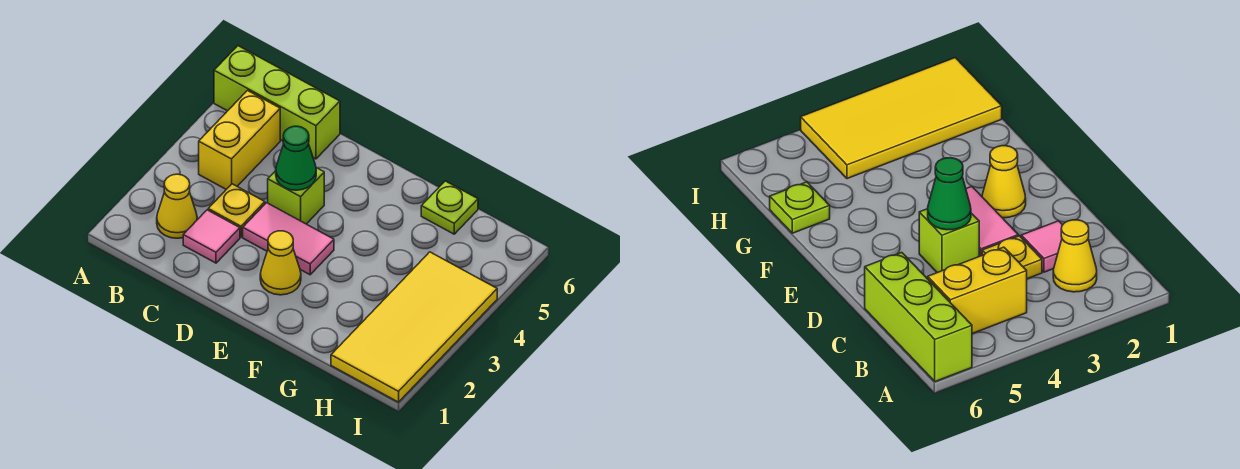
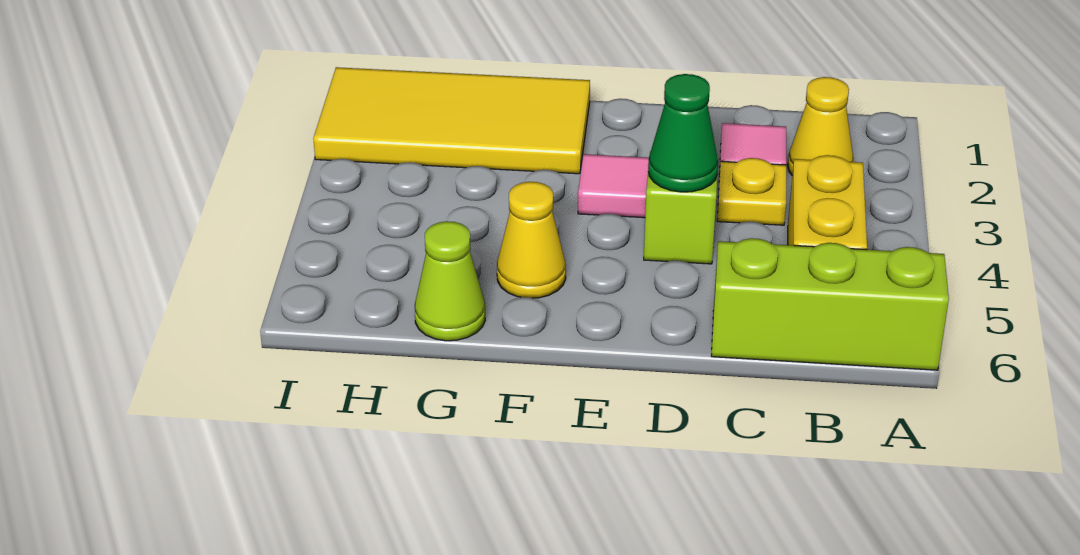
yellow cone E2 level 1 -> yellow cone F5 level 1
lime plate G6 level 1 -> lime cone G6 level 1
yellow tile H1:I4 level 1 -> yellow tile F1:I2 level 1

